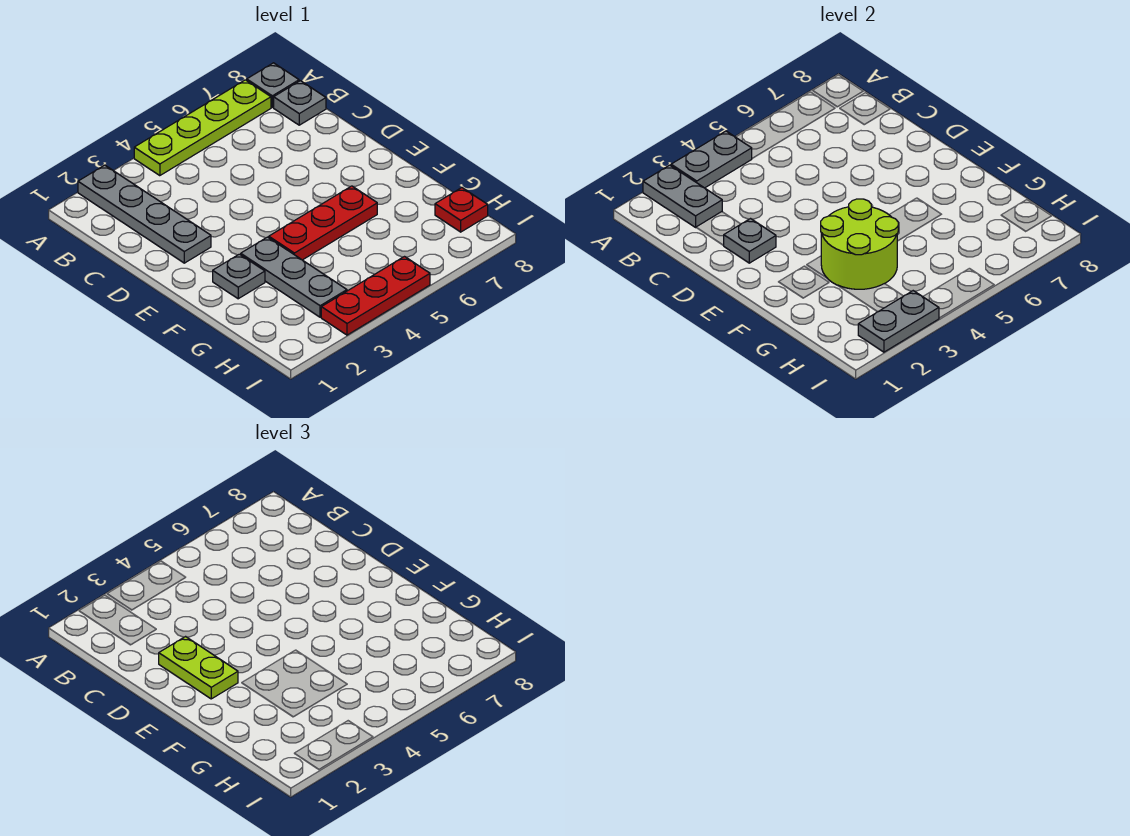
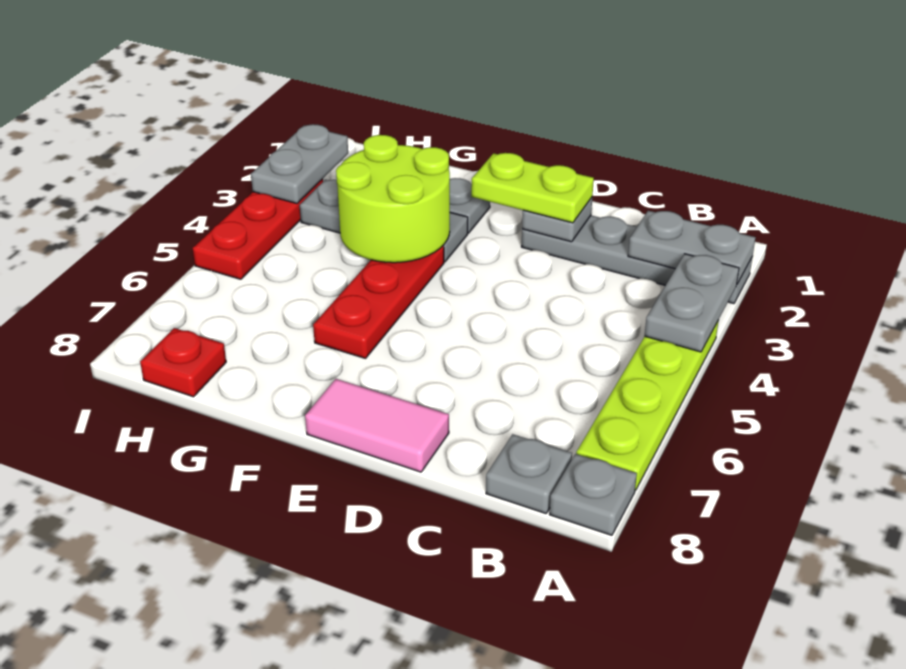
none -> pink tile D8:E8 level 1

